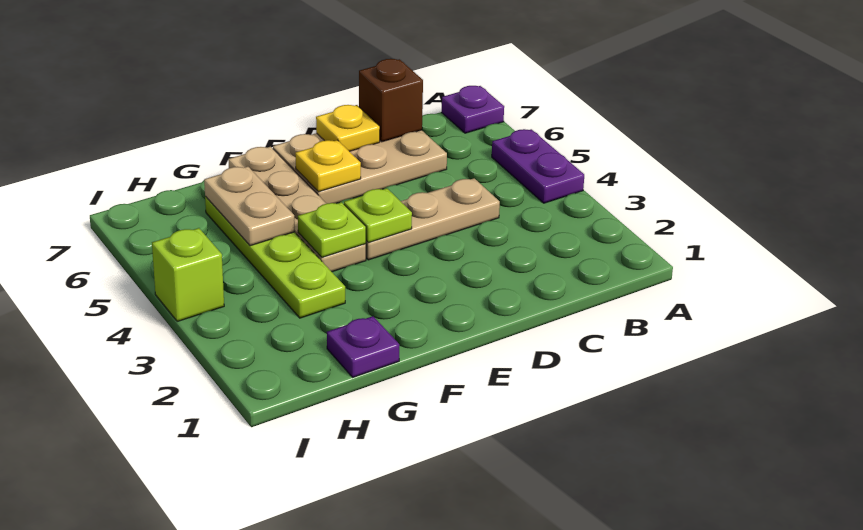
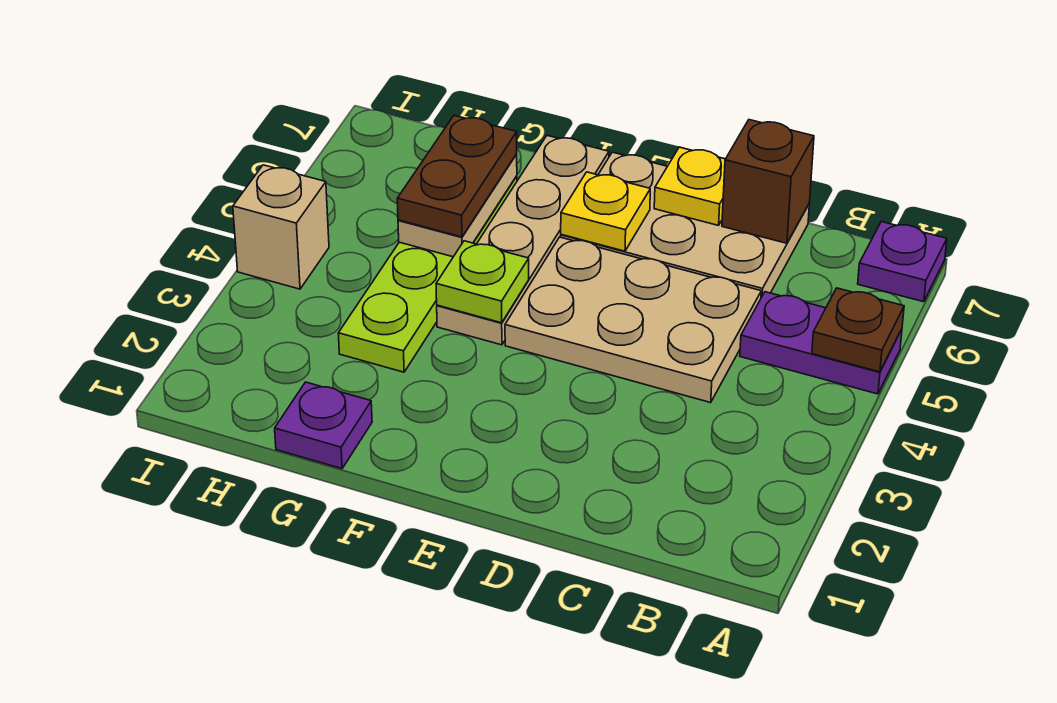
purple plate A4:A5 level 1 -> purple plate A5:B5 level 1
none -> brown plate A5 level 2
tan plate C4:E4 level 1 -> tan plate C4:E5 level 1
lime plate E4 level 2 -> none
none -> brown plate G5:G6 level 3
lime brick I4 level 1 -> tan brick I4 level 1

